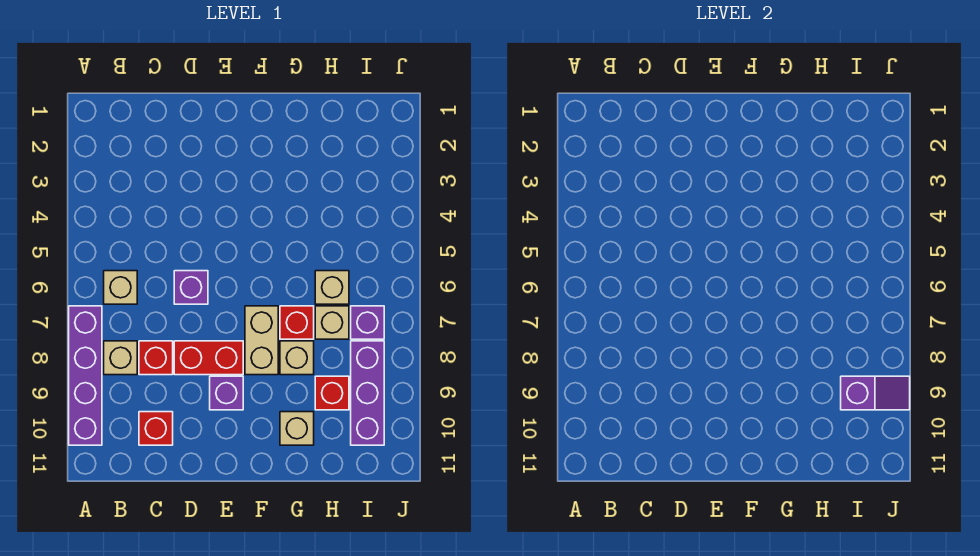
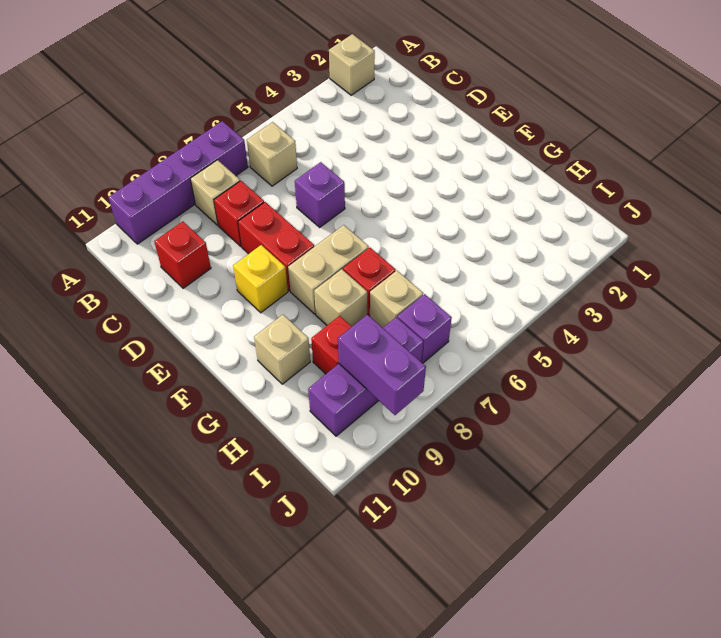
purple brick E9 level 1 -> yellow brick E9 level 1
tan brick H6 level 1 -> tan brick A2 level 1
purple slope I9:J9 level 2 top I -> purple brick I9:J9 level 2

